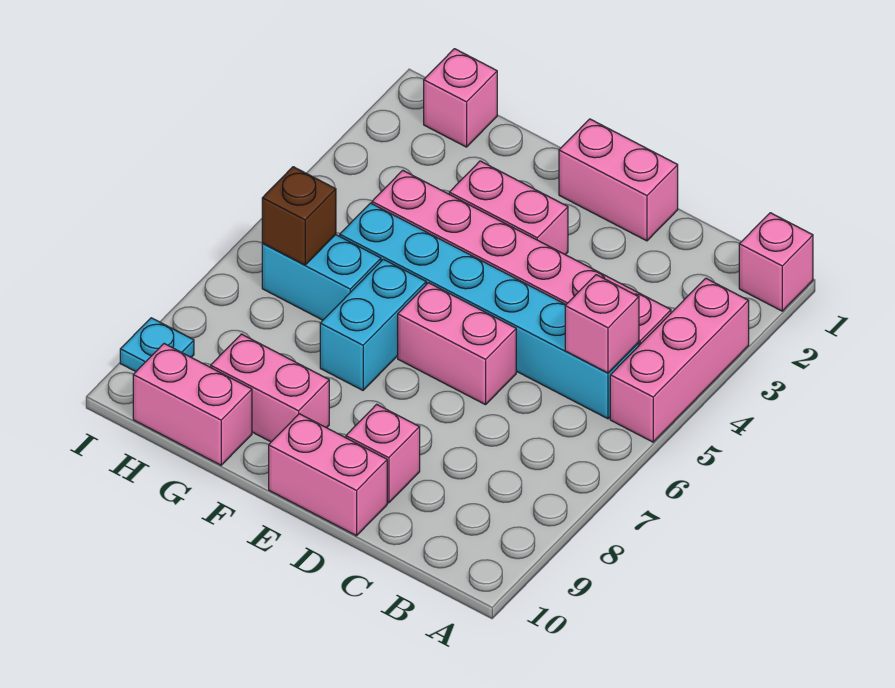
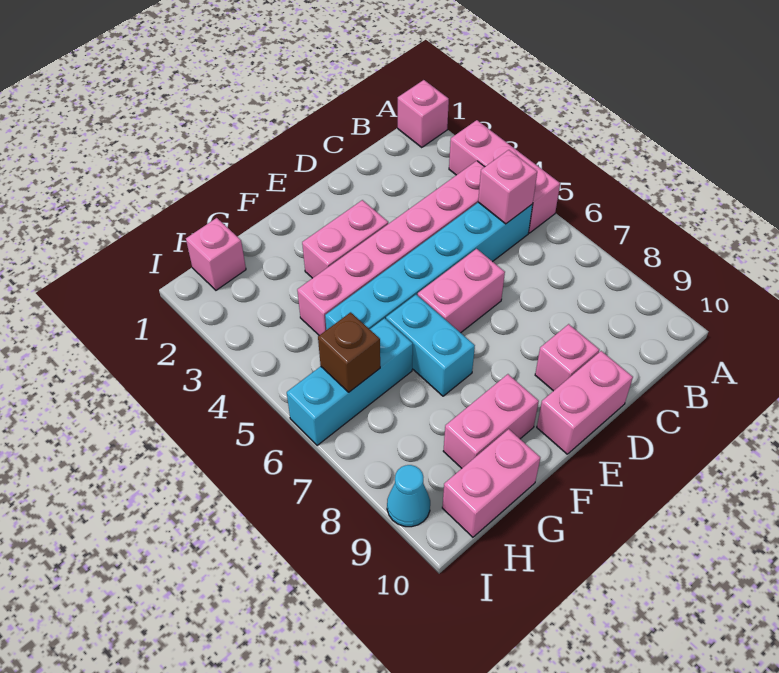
pink brick D1:E1 level 1 -> none
cyan brick G6:H6 level 1 -> cyan brick G6:I6 level 1
cyan plate I9 level 1 -> cyan cone I9 level 1

